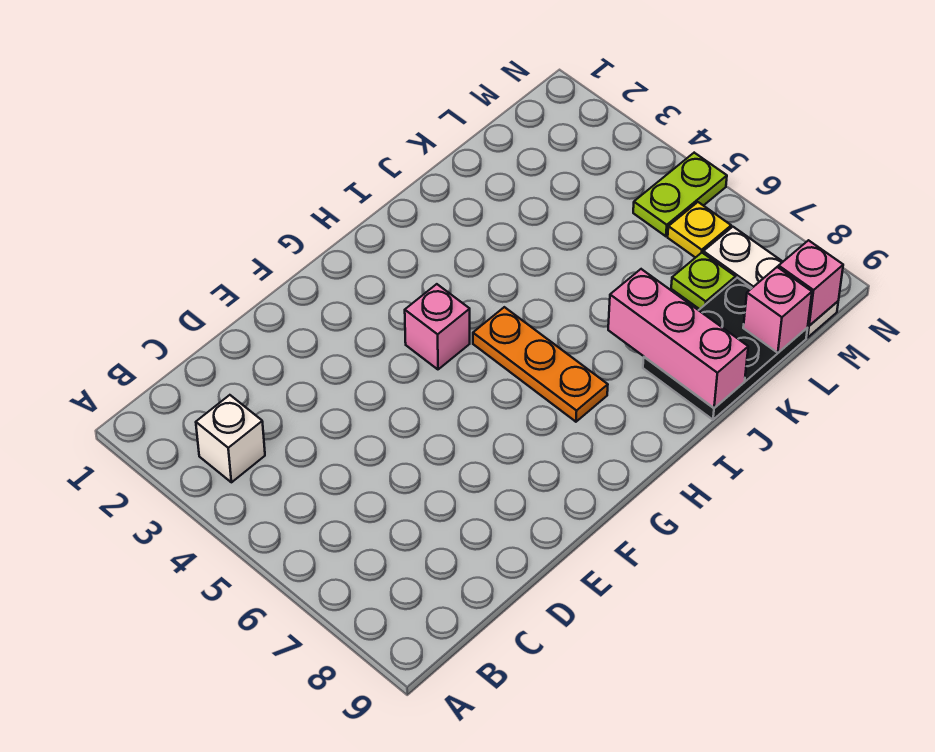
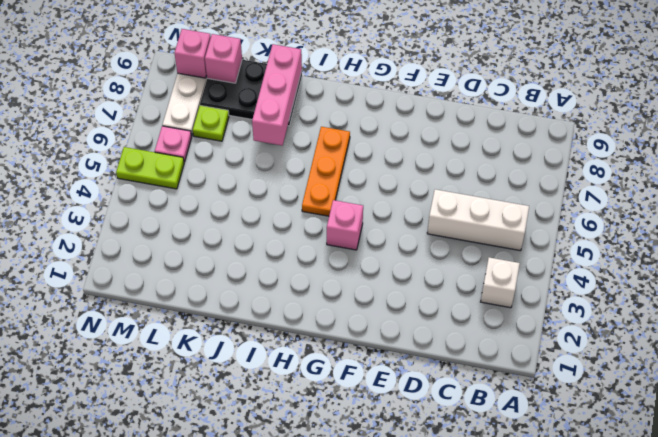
none -> white brick B5:D5 level 1
yellow plate M6 level 1 -> pink plate M6 level 1

